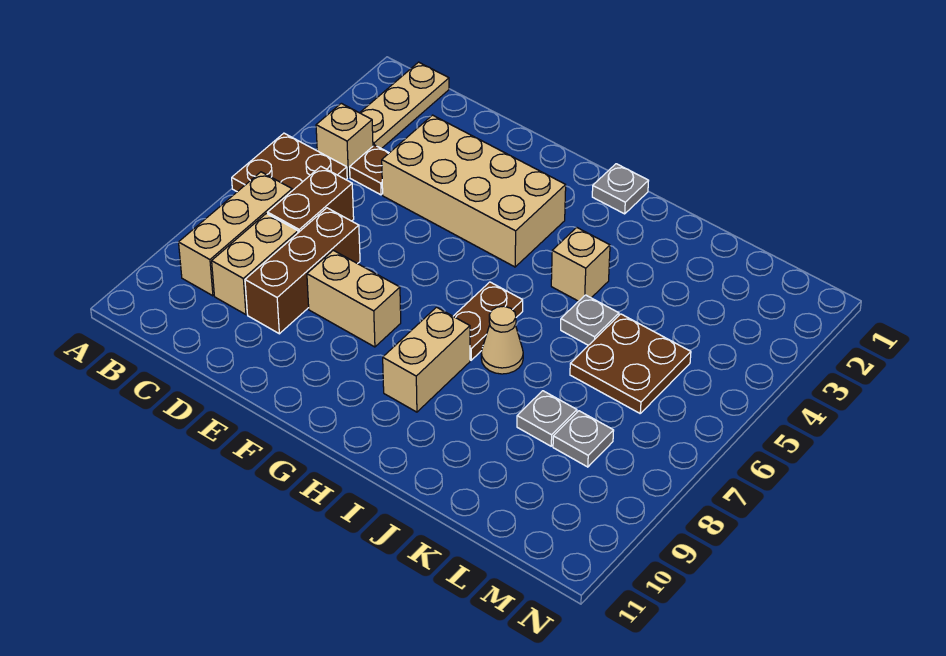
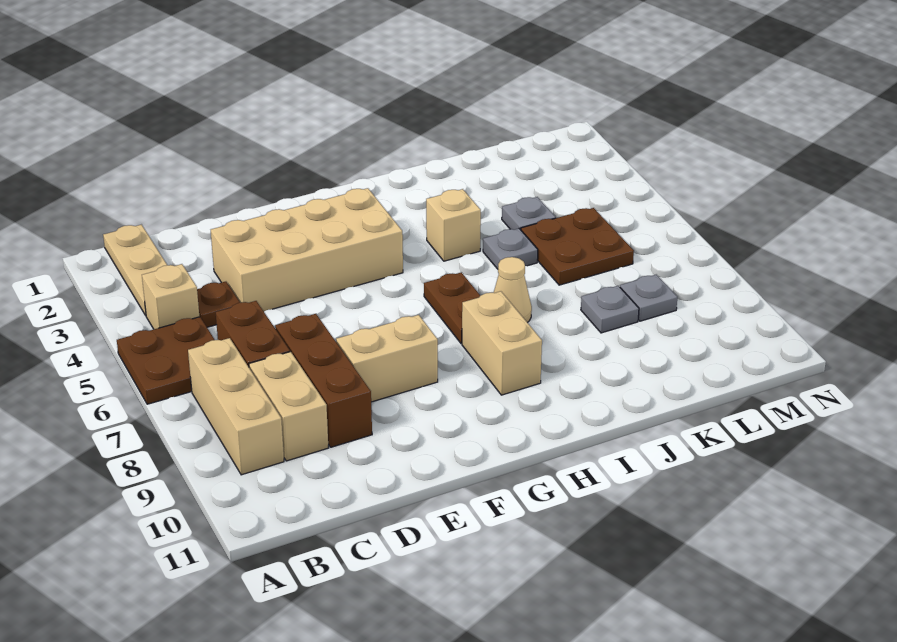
grey plate H1 level 1 -> grey plate K4 level 1

